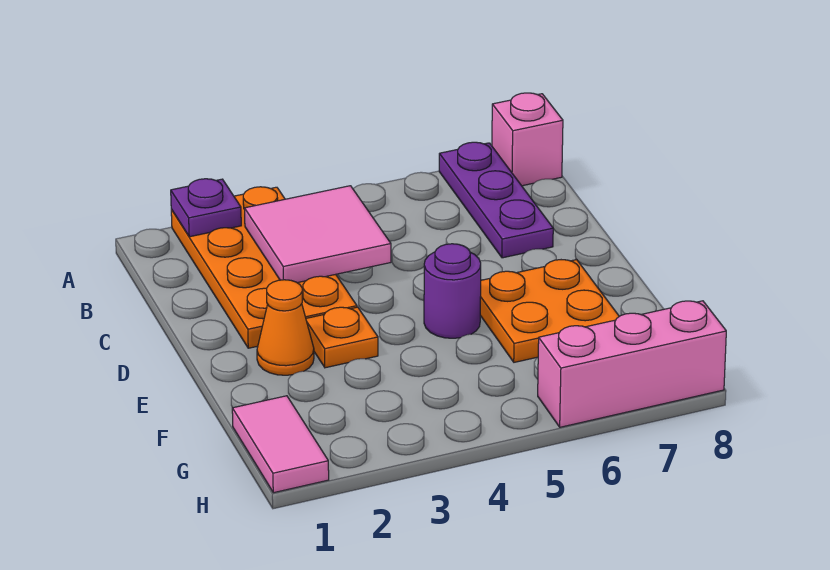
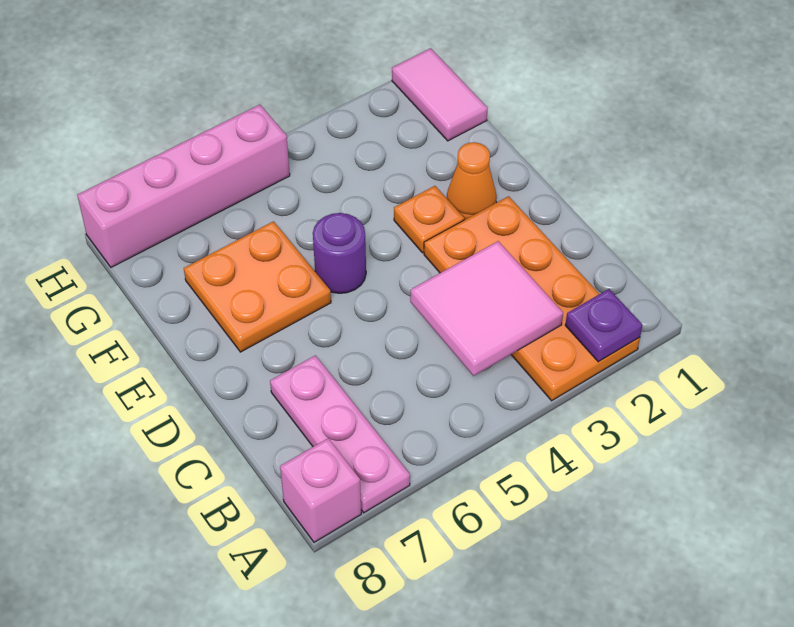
purple plate A7:C7 level 1 -> pink plate A7:C7 level 1
pink brick H6:H8 level 1 -> pink brick H5:H8 level 1

